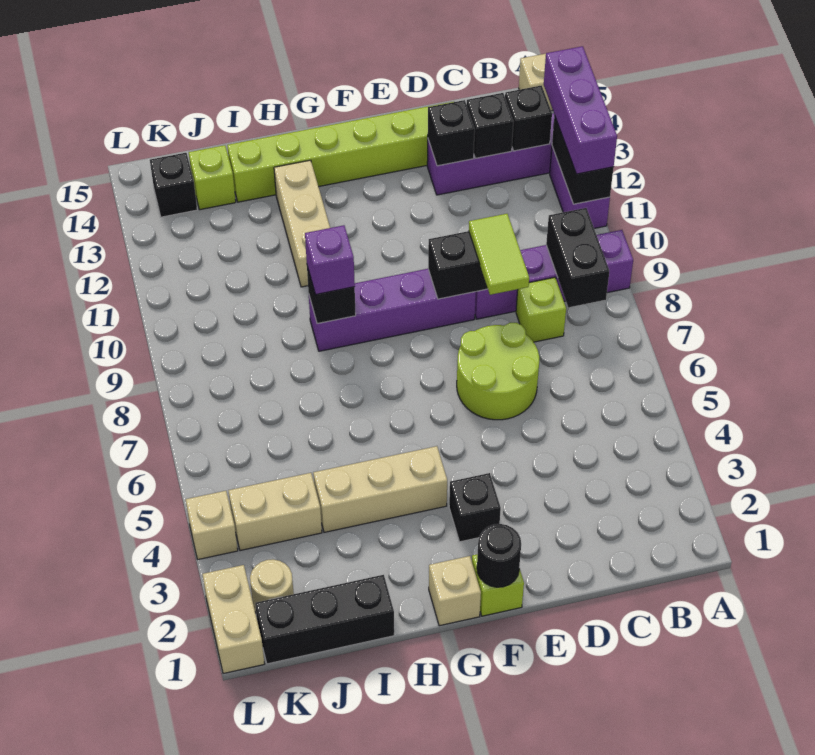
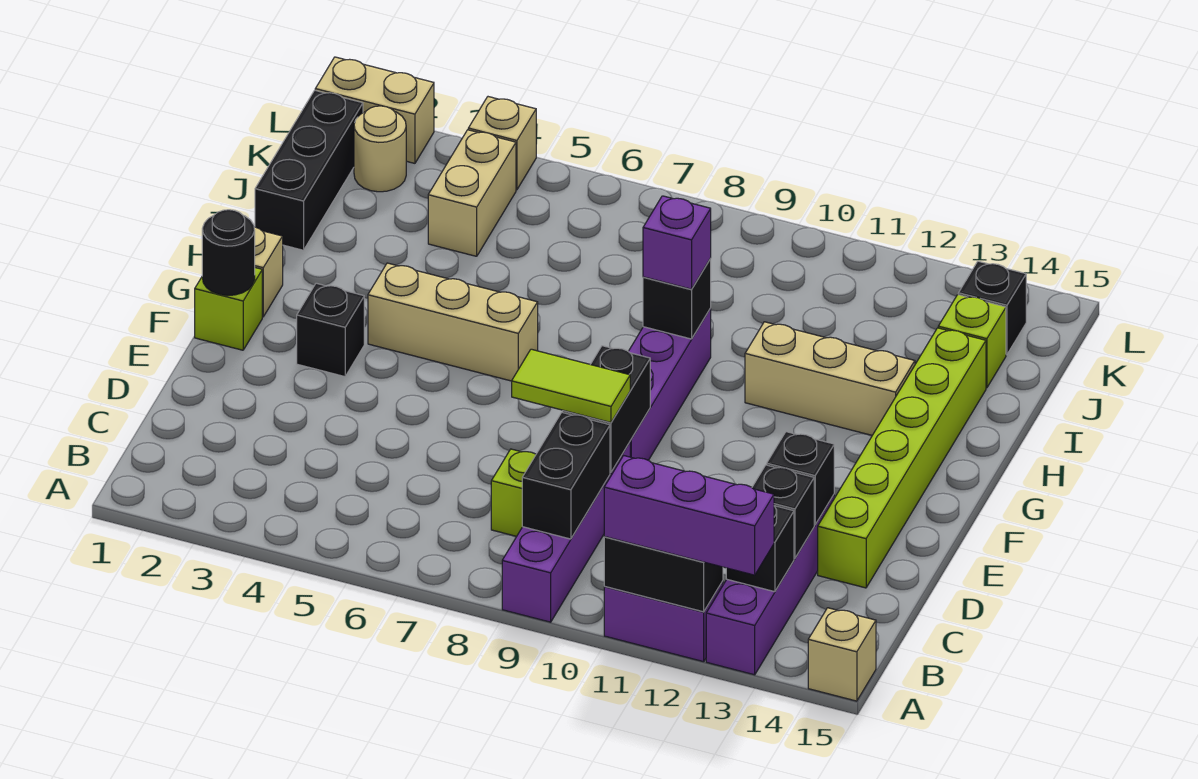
black brick B8:B9 level 2 -> black brick B9:C9 level 2
lime round brick D6:E7 level 1 -> none
tan brick G4:I4 level 1 -> tan brick G4:G6 level 1

